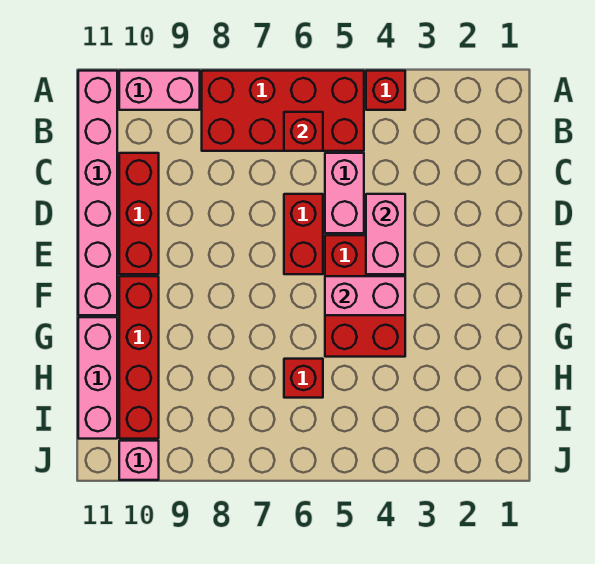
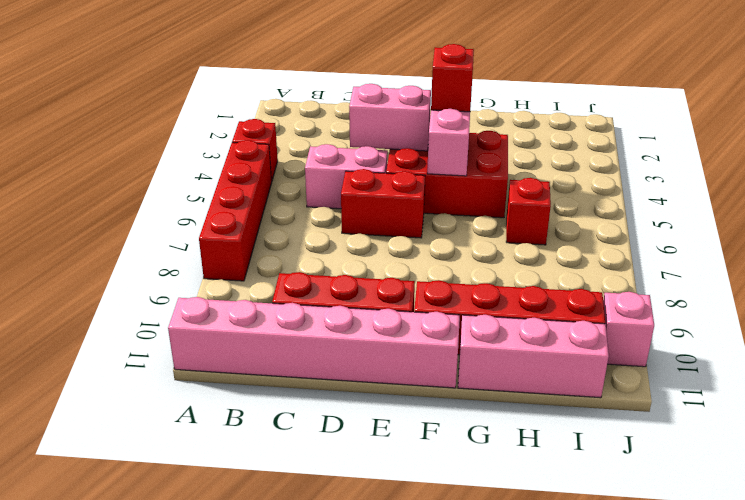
red brick A5:B8 level 1 -> red brick A5:A8 level 1
pink brick A9:A10 level 1 -> none
red brick B6 level 2 -> red brick F4 level 3

